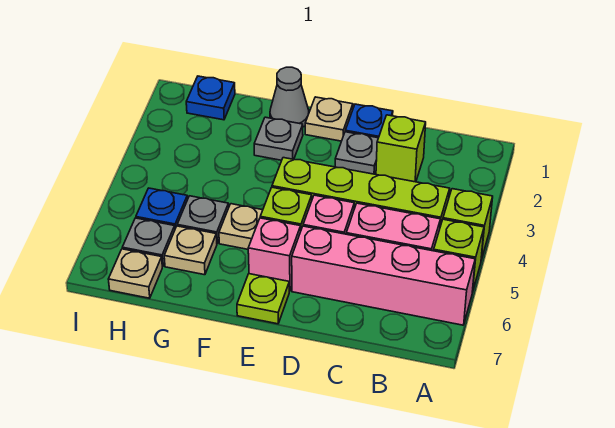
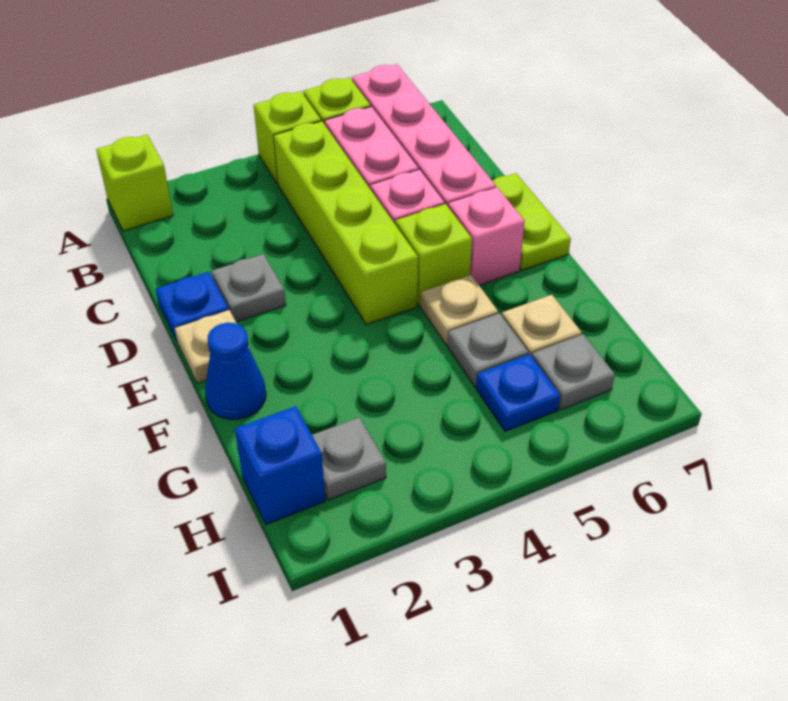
lime brick C2 level 1 -> lime brick A1 level 1
lime plate E7 level 1 -> lime plate D7:E7 level 1
grey cone F1 level 1 -> blue cone F1 level 1
grey plate F2 level 1 -> grey plate H2 level 1
blue plate H1 level 1 -> blue brick H1 level 1
tan plate H7 level 1 -> none

